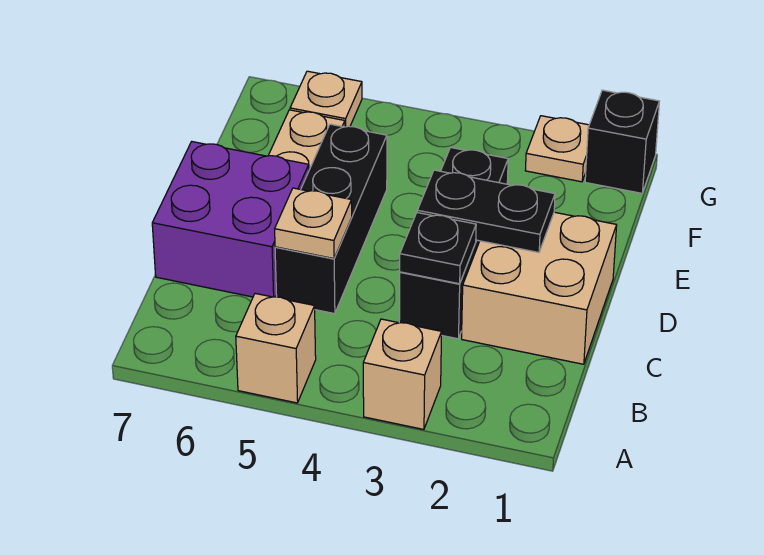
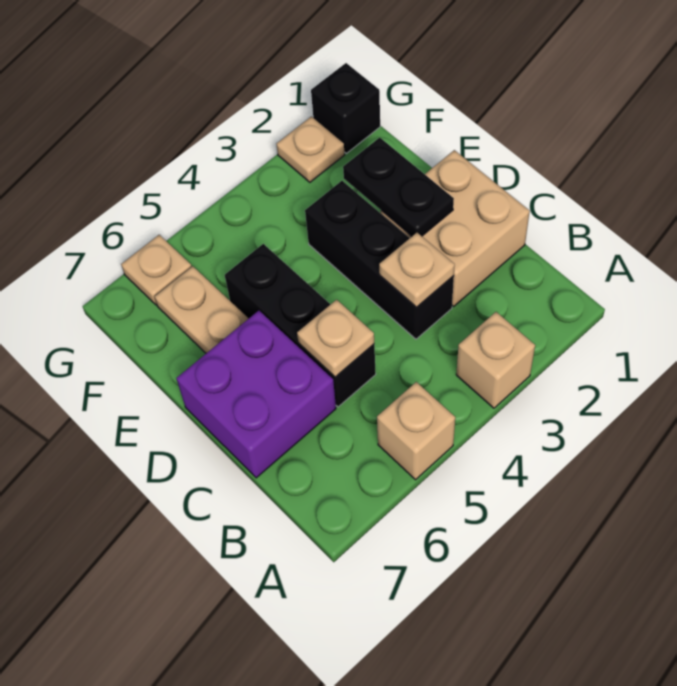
black plate C3 level 2 -> tan plate C3 level 2
black plate D2:D3 level 2 -> black plate D2:E2 level 2

